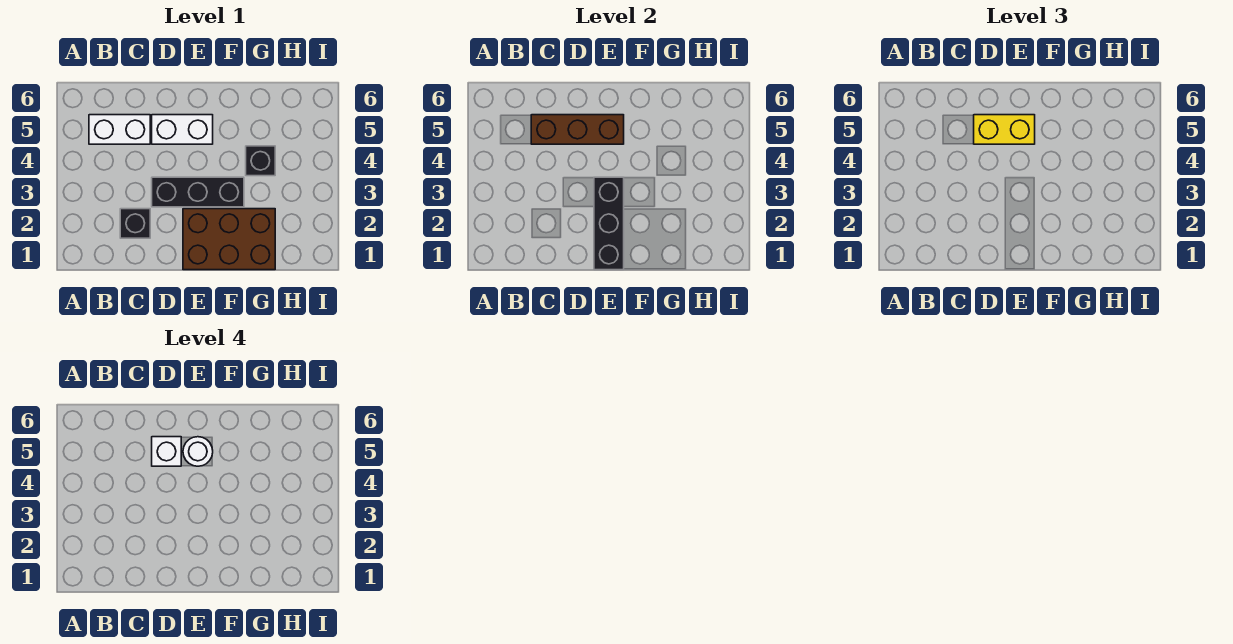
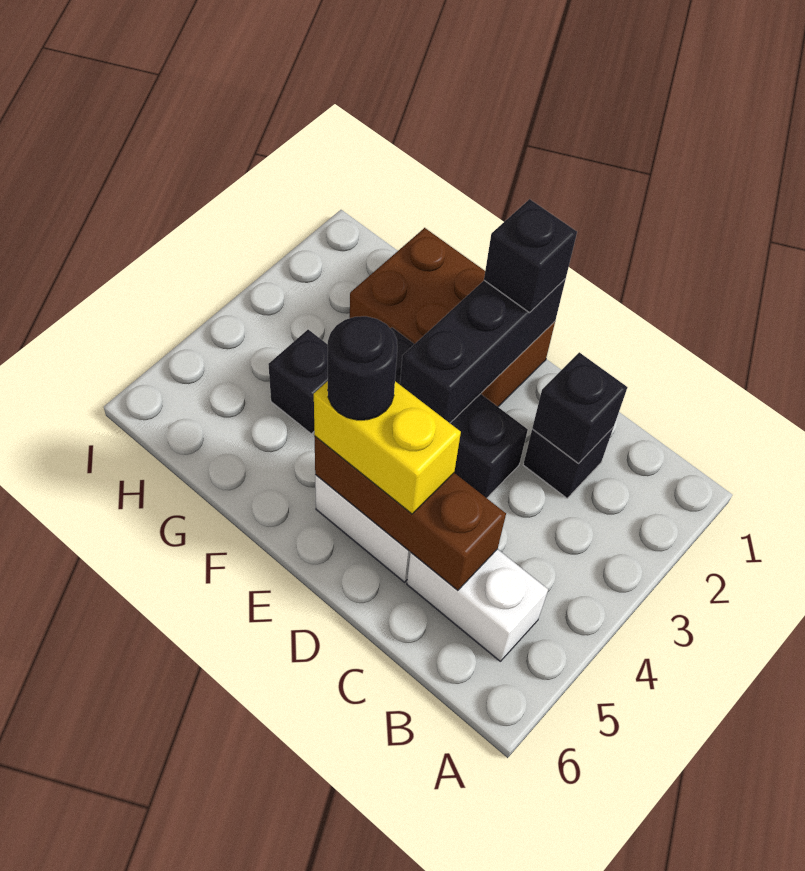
none -> black brick C2 level 2
white brick D5 level 4 -> none
none -> black brick E1 level 3
white round brick E5 level 4 -> black round brick E5 level 4

